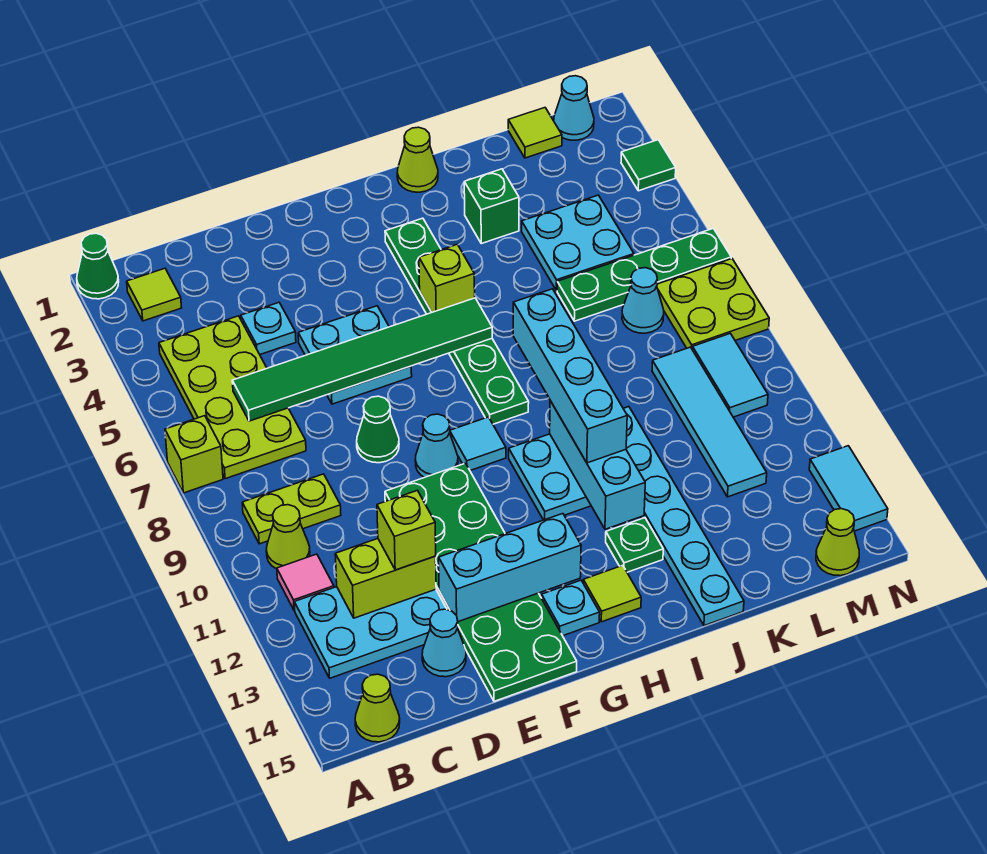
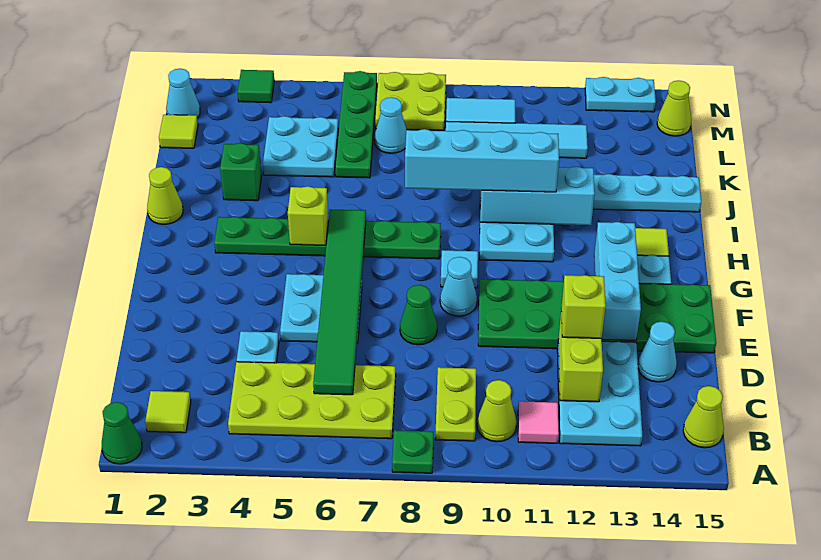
lime brick A7 level 1 -> none
green plate I13 level 1 -> green plate A8 level 1
cyan tile N13:N14 level 1 -> cyan plate N13:N14 level 1

